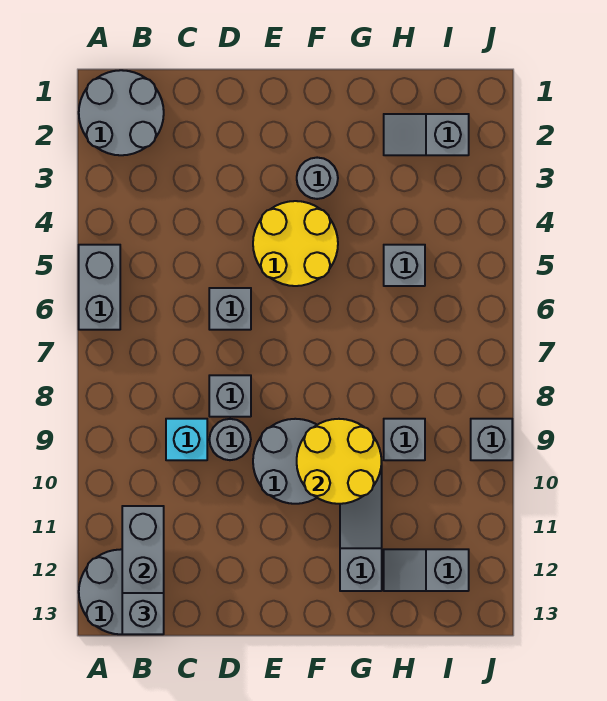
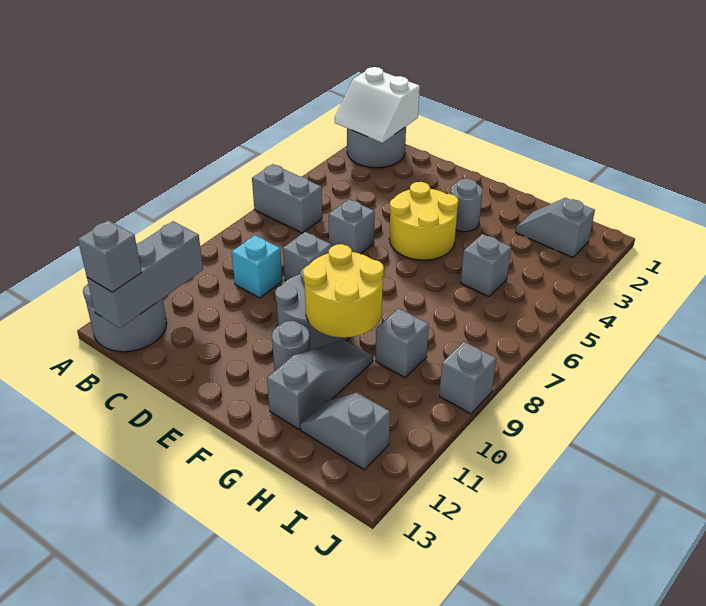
none -> white slope A1:B2 level 2 top 1
grey brick A5:A6 level 1 -> grey brick A6:B6 level 1
grey round brick D9 level 1 -> grey round brick F11 level 1

